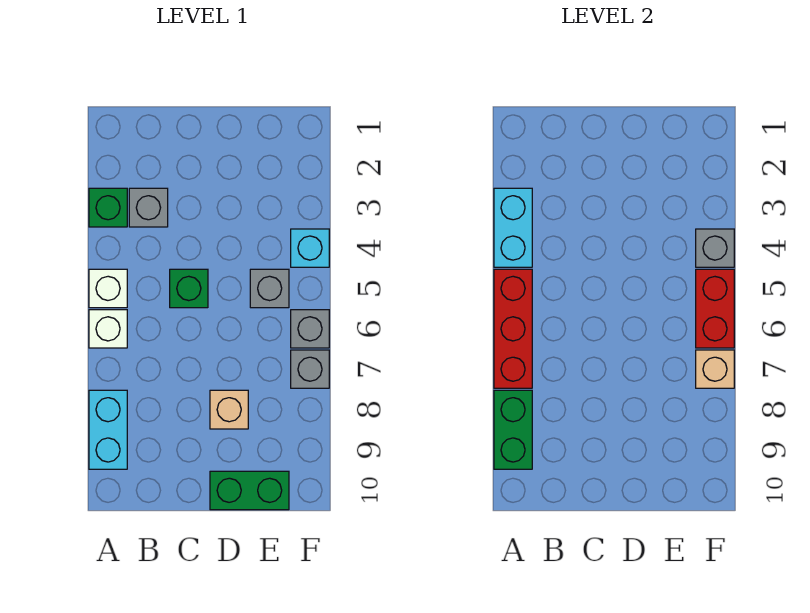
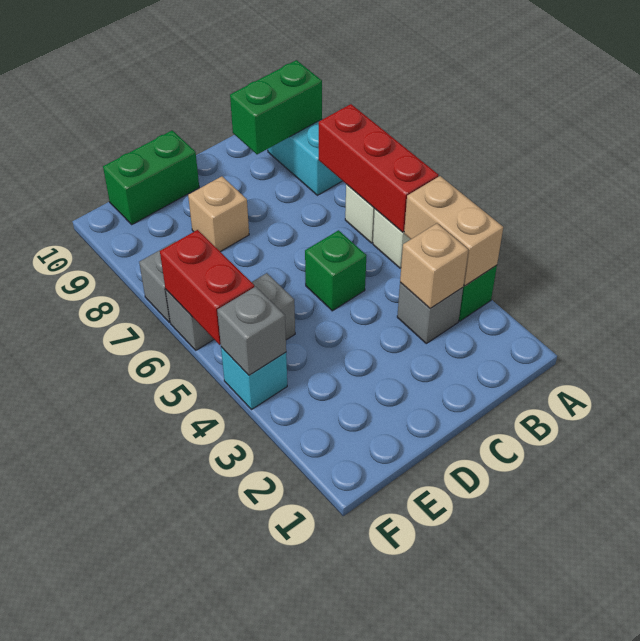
cyan brick A3:A4 level 2 -> tan brick A3:A4 level 2
green brick A8:A9 level 2 -> green brick A9:B9 level 2
tan brick F7 level 2 -> tan brick B3 level 2

